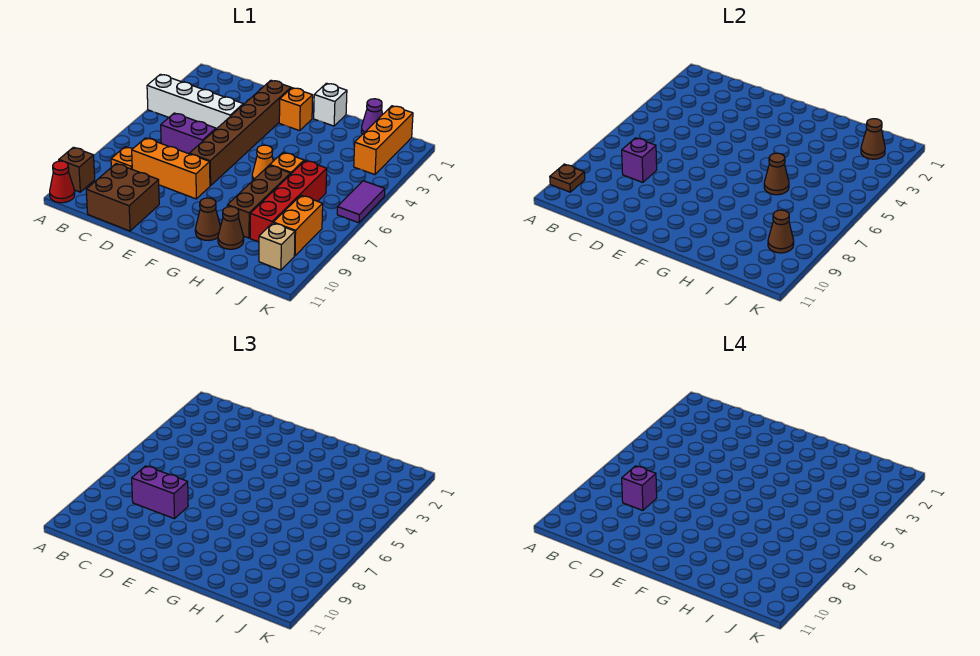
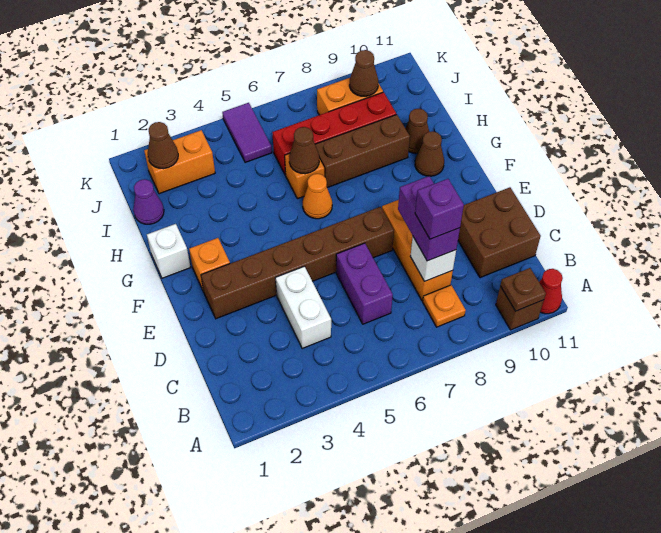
white brick A4:D4 level 1 -> white brick C4:D4 level 1
purple brick C8 level 2 -> white brick C8 level 2
orange brick J1:J3 level 1 -> orange brick J2:J3 level 1
tan brick J10 level 1 -> none
purple tile K5:K6 level 1 -> purple tile J5:K5 level 1

